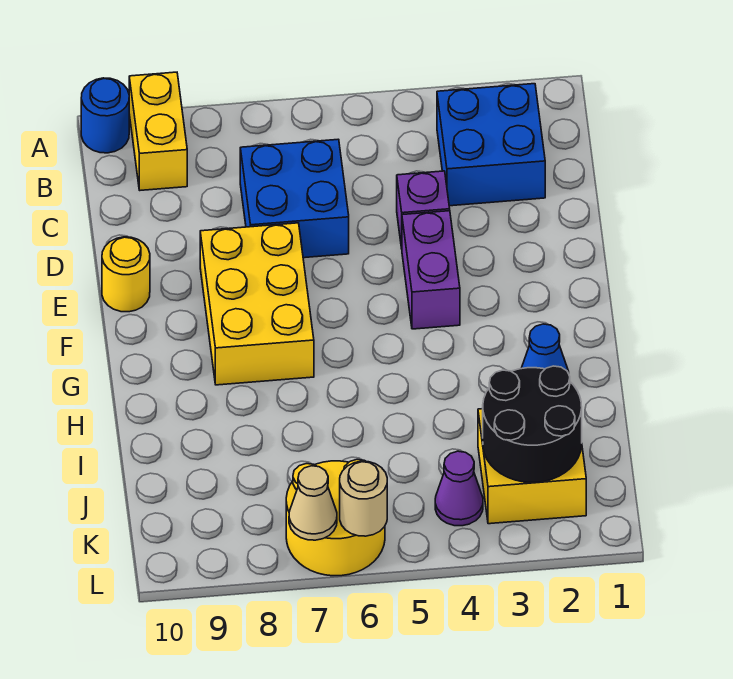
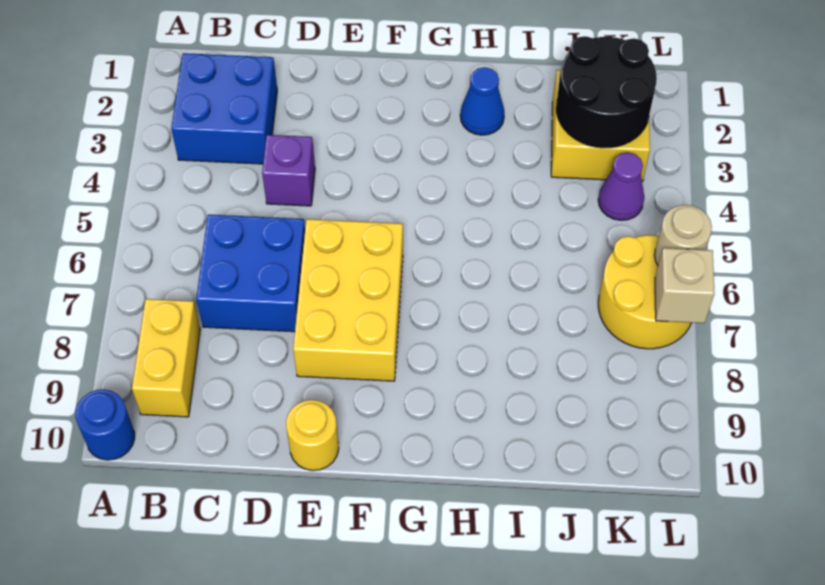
yellow brick A9:B9 level 1 -> yellow brick B8:B9 level 1
purple brick E4:F4 level 1 -> none
yellow brick E7:G8 level 1 -> yellow brick E6:F8 level 1
tan cone L7 level 2 -> tan brick L7 level 2

